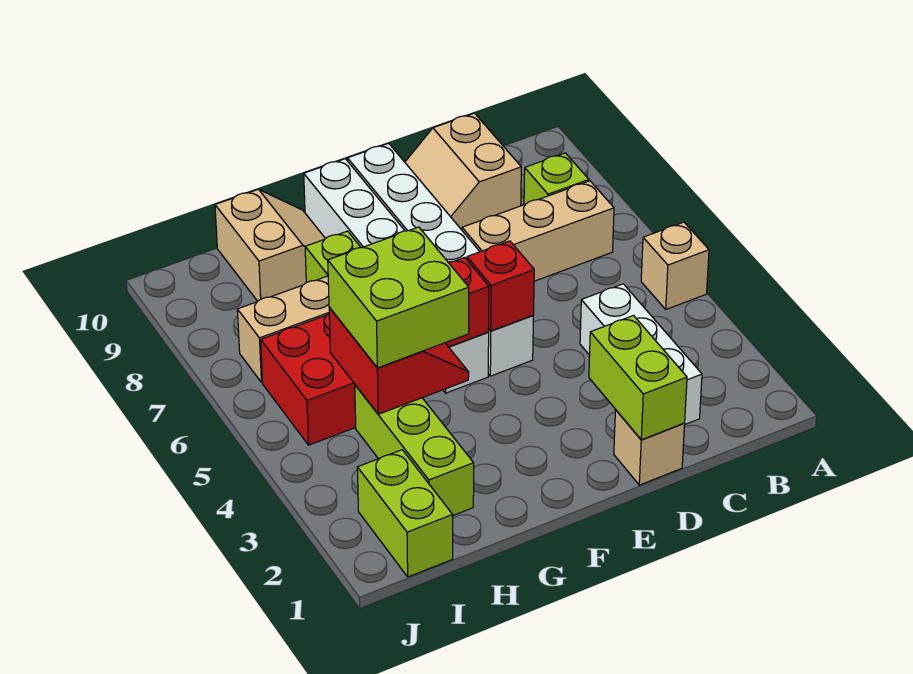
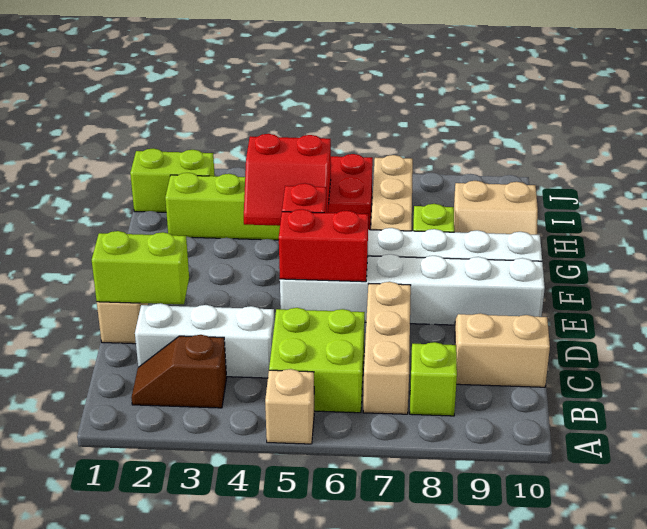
none -> brown slope B2:B3 level 1 top 3
red brick E5 level 2 -> red brick E5:E6 level 2
lime brick G4:H5 level 3 -> lime brick B5:C6 level 1

